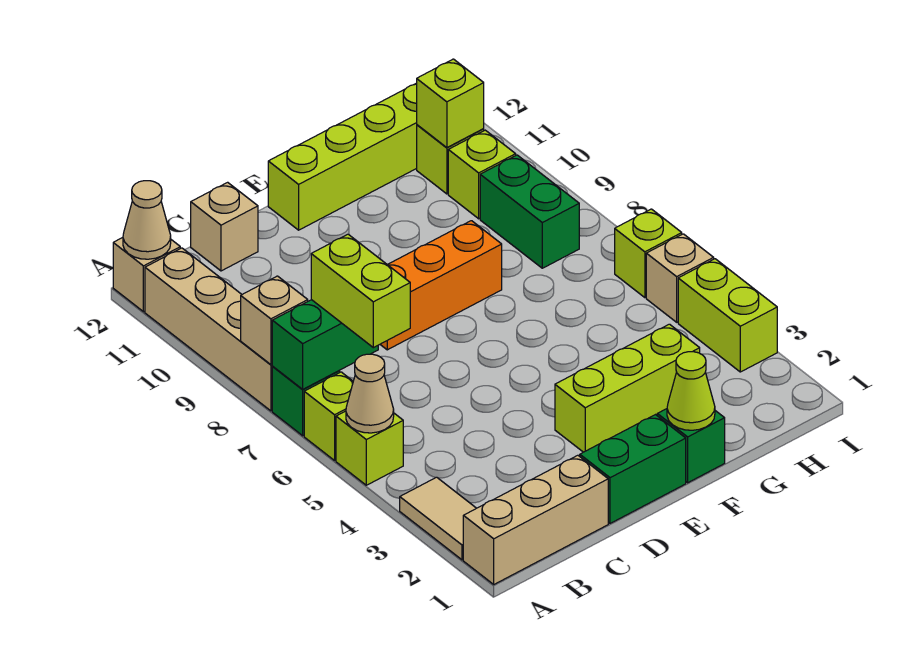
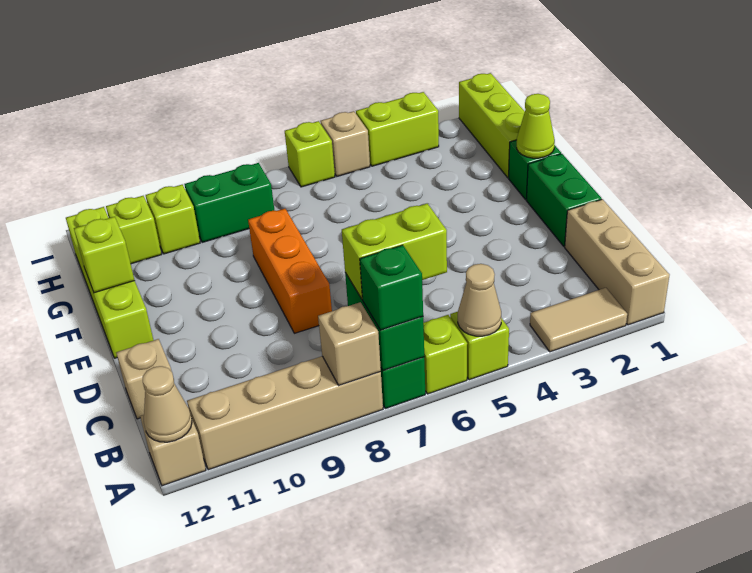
none -> green brick A7 level 3
lime brick E3:G3 level 1 -> lime brick G1:I1 level 1
lime brick H11 level 2 -> lime brick F12 level 2

